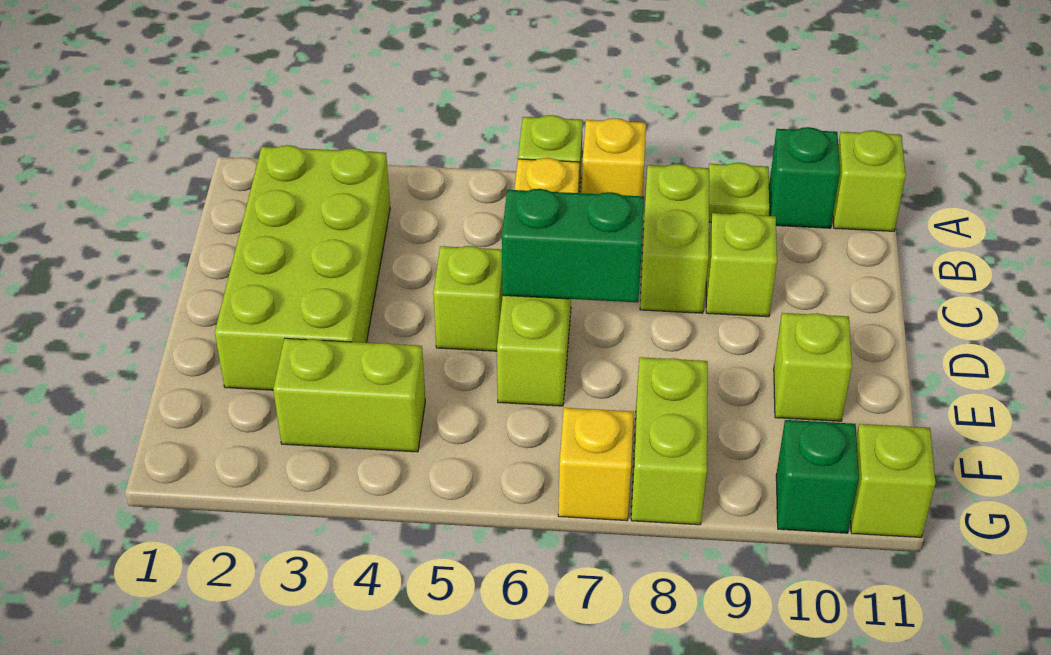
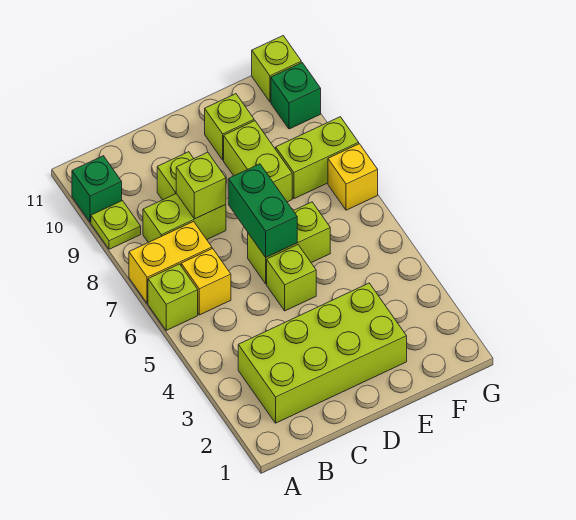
yellow brick A7 level 1 -> yellow brick A7:B7 level 1
lime brick A11 level 1 -> lime brick C8 level 2
lime brick F3:F4 level 1 -> lime brick E8:E9 level 1

